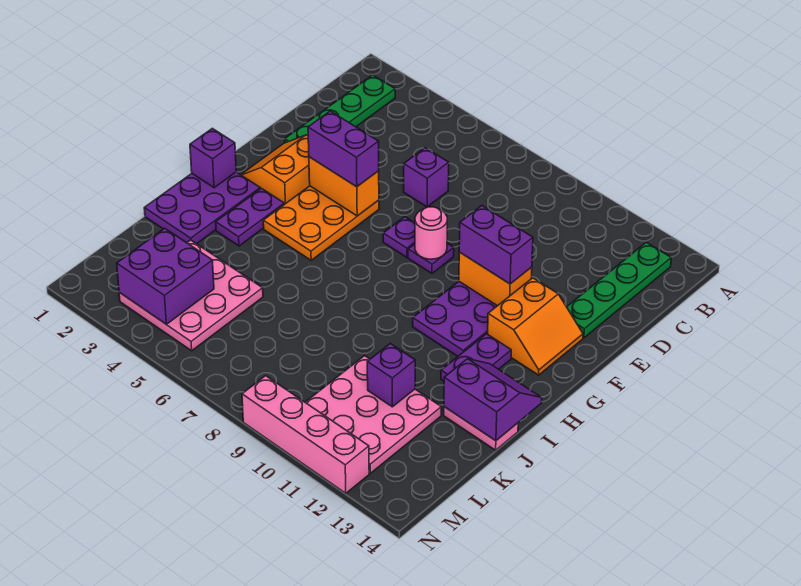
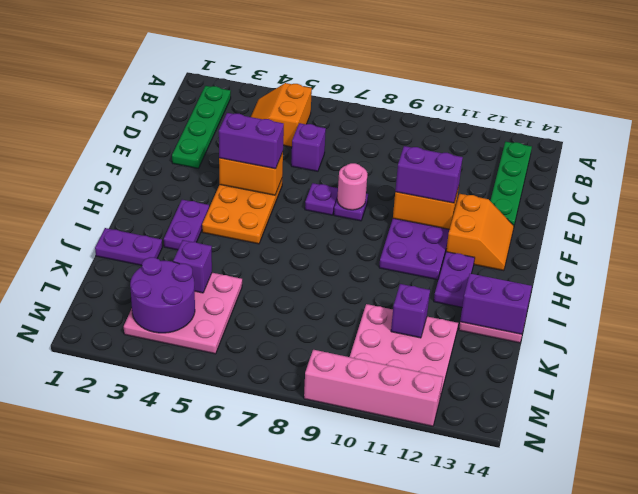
orange slope F2:G3 level 1 top 3 -> orange slope B4:C5 level 1 top 5
purple plate H1:J2 level 1 -> purple plate J1:J2 level 1
purple brick H1 level 2 -> purple brick K4 level 2
purple brick L3:M4 level 2 -> purple round brick L3:M4 level 2

